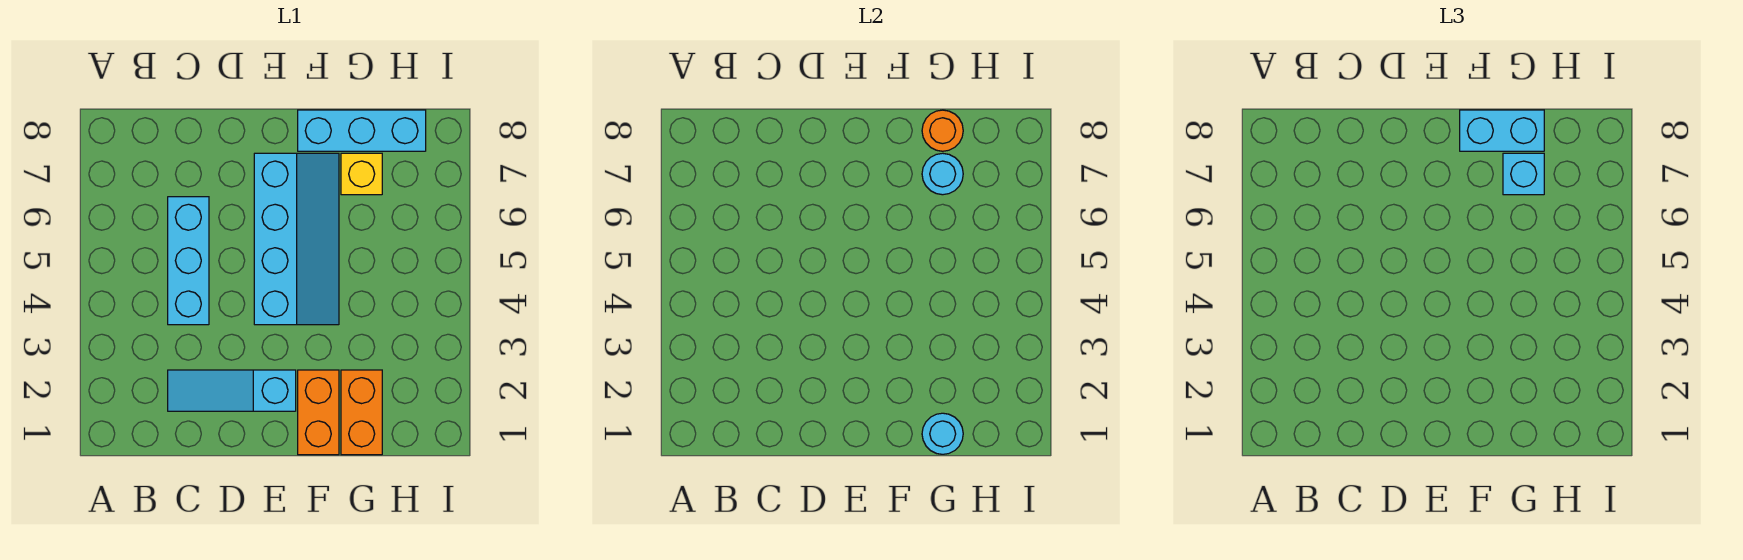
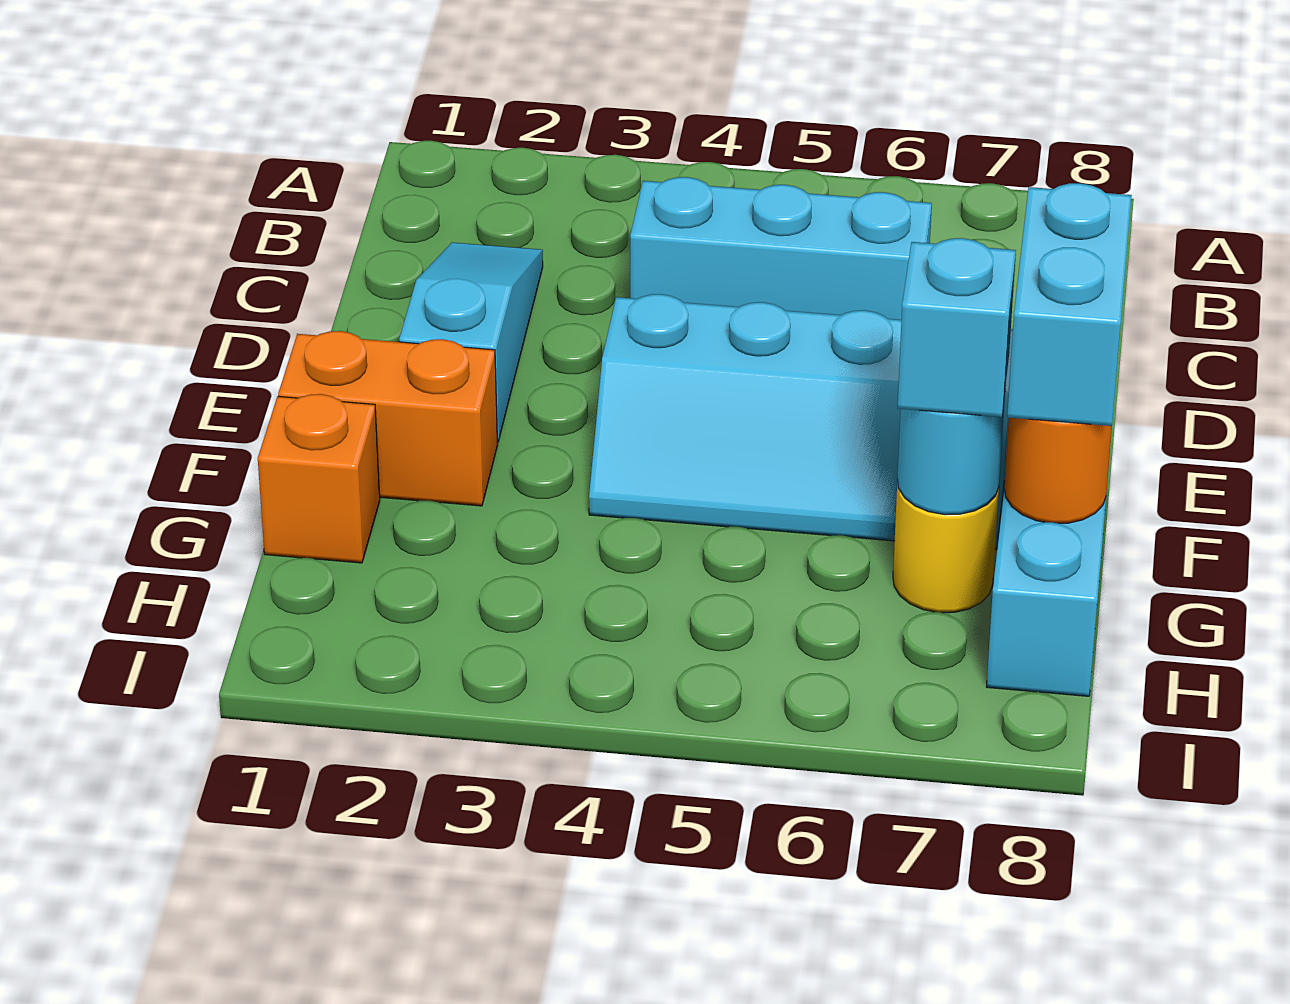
orange brick G1:G2 level 1 -> orange brick G1 level 1
cyan round brick G1 level 2 -> none
yellow brick G7 level 1 -> yellow round brick G7 level 1

